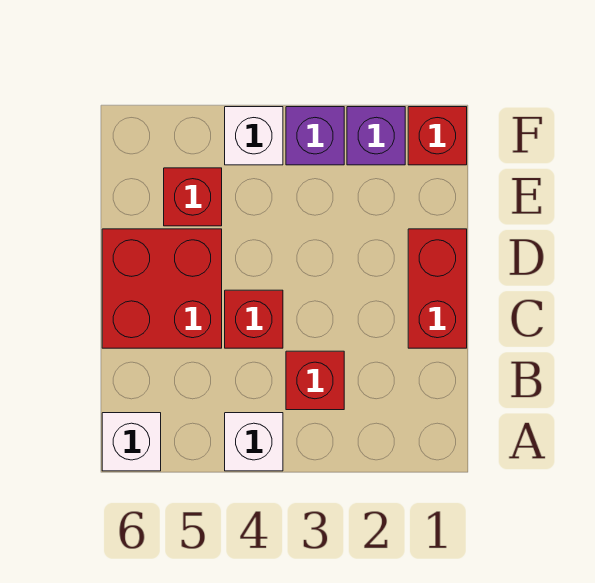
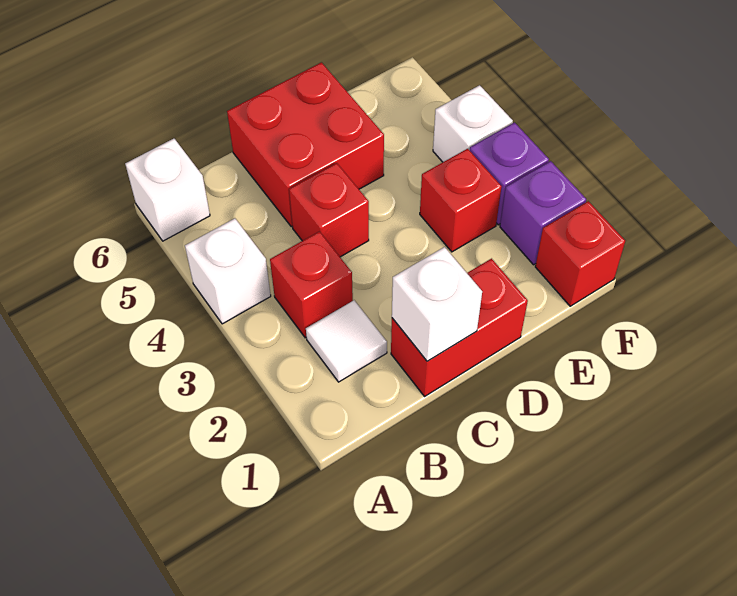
none -> white tile B2 level 1
none -> white brick C1 level 2
red brick E5 level 1 -> red brick E3 level 1

